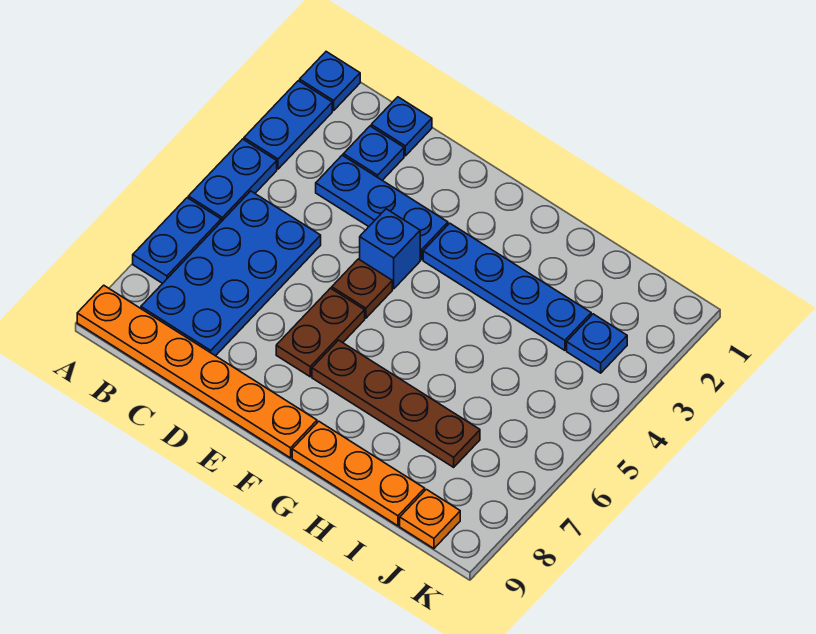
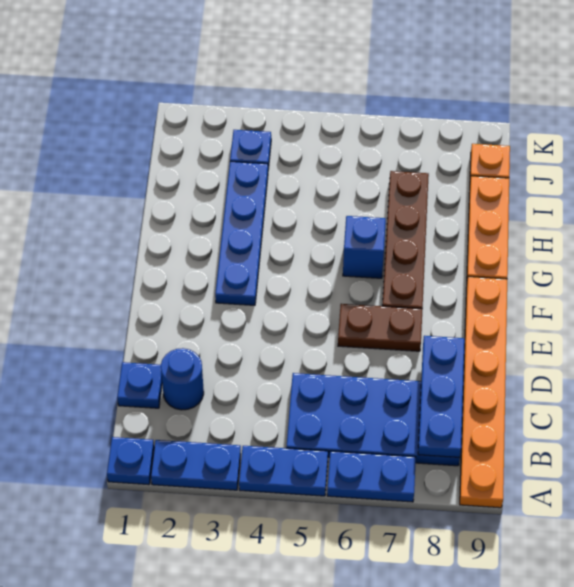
blue plate C2 level 1 -> blue round brick C2 level 1
blue plate C3:E3 level 1 -> blue plate B8:D8 level 2
blue brick E4 level 1 -> blue brick G6 level 1
brown plate E5 level 1 -> none

